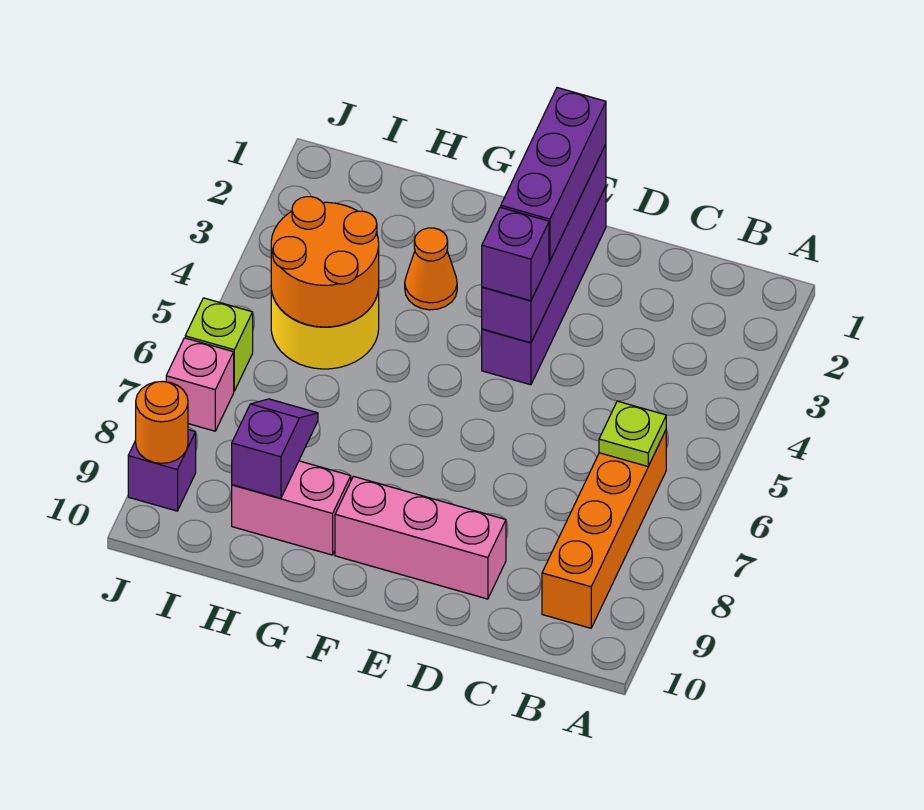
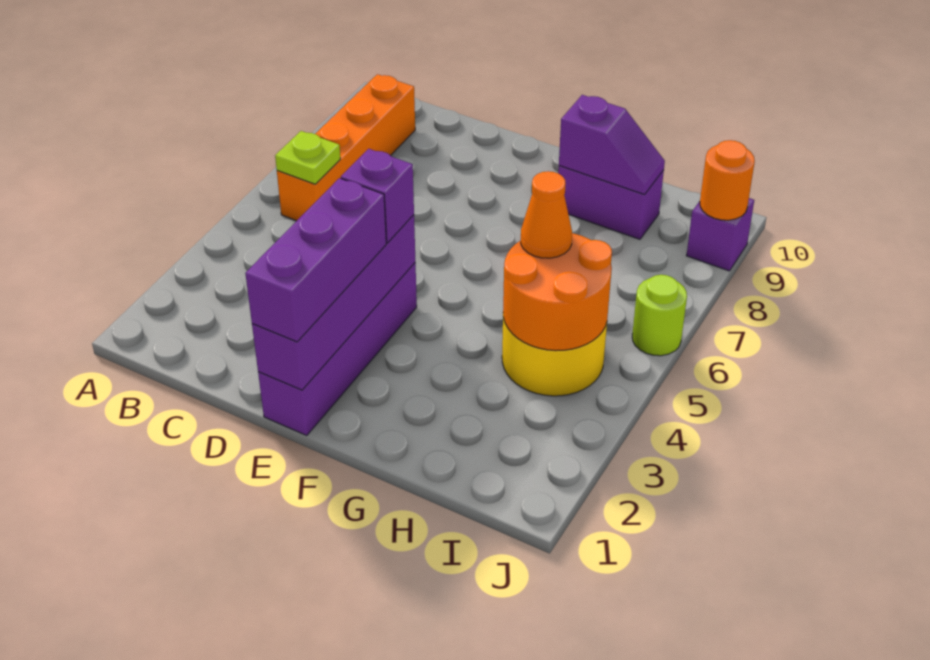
pink brick D9:F9 level 1 -> none
orange cone G3 level 1 -> orange cone H5 level 3
pink brick G9:H9 level 1 -> purple brick G9:H9 level 1
purple slope H8:H9 level 2 top 9 -> purple slope G9:H9 level 2 top G
lime brick J6 level 1 -> lime round brick J6 level 1
pink brick J7 level 1 -> none

